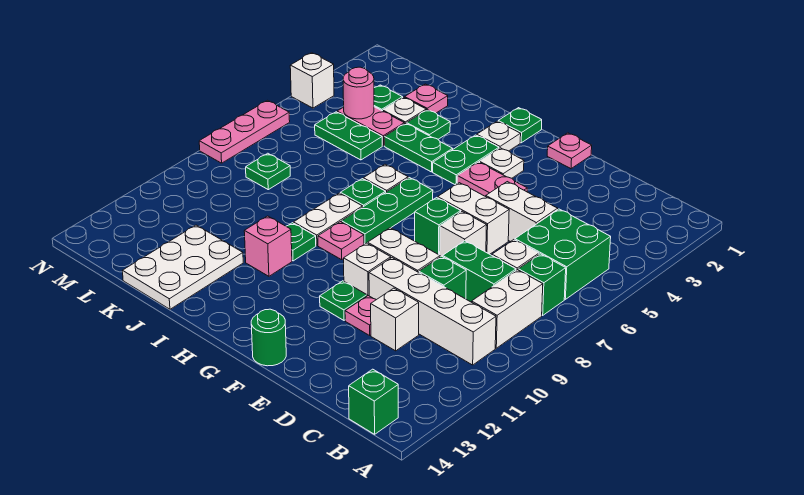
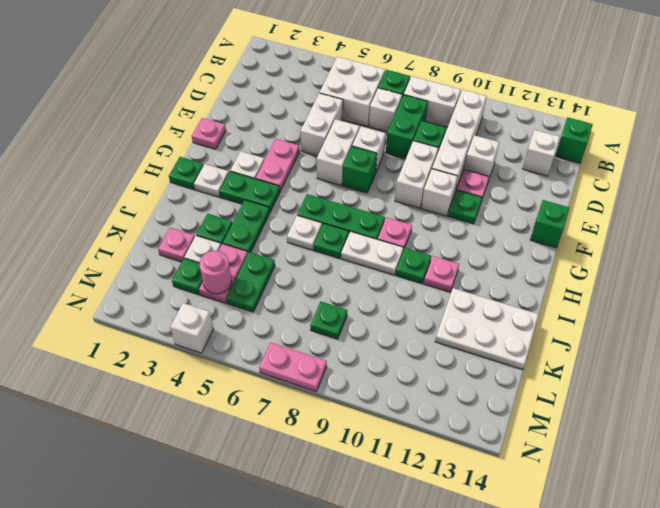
green brick B5:C6 level 1 -> white brick B5:C6 level 1
none -> white brick C13 level 1
green round brick F14 level 1 -> green brick F14 level 1
pink brick I11 level 1 -> pink plate I11 level 1
pink plate N6:N8 level 1 -> pink plate N7:N8 level 1

